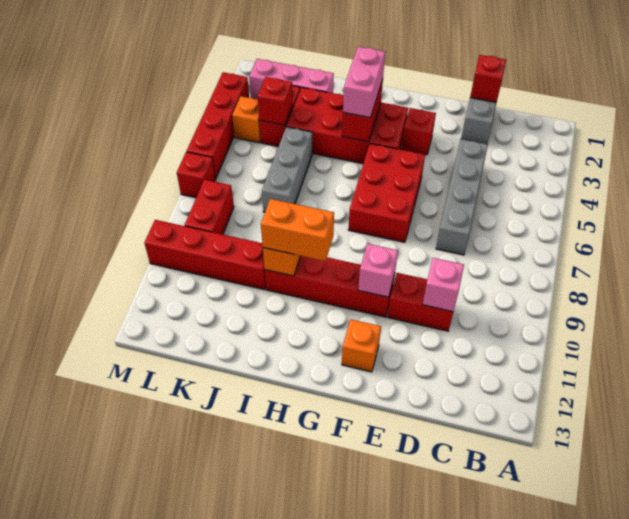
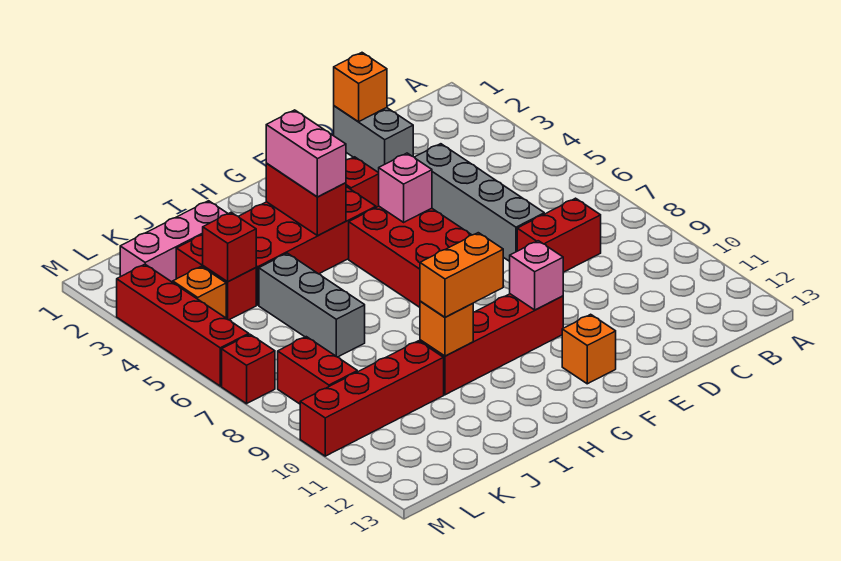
red brick D1 level 2 -> orange brick D1 level 2
red brick D10:E10 level 1 -> red brick C8:D8 level 1
pink brick D10 level 2 -> pink brick F5 level 2

